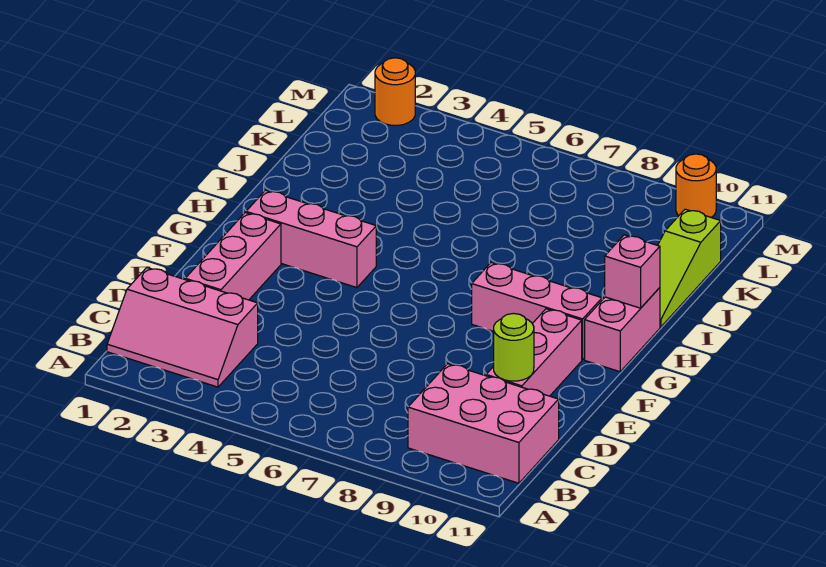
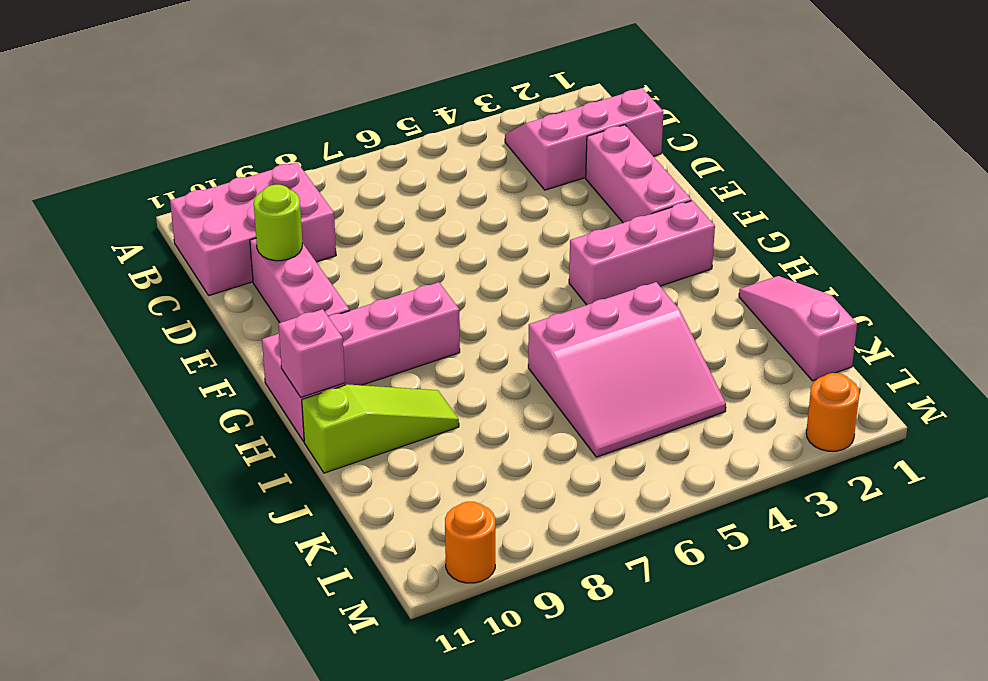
none -> pink slope I1:K1 level 1 top K
none -> pink slope I4:K6 level 1 top I
lime slope I11:K11 level 1 top K -> lime slope I9:I11 level 1 top 11

